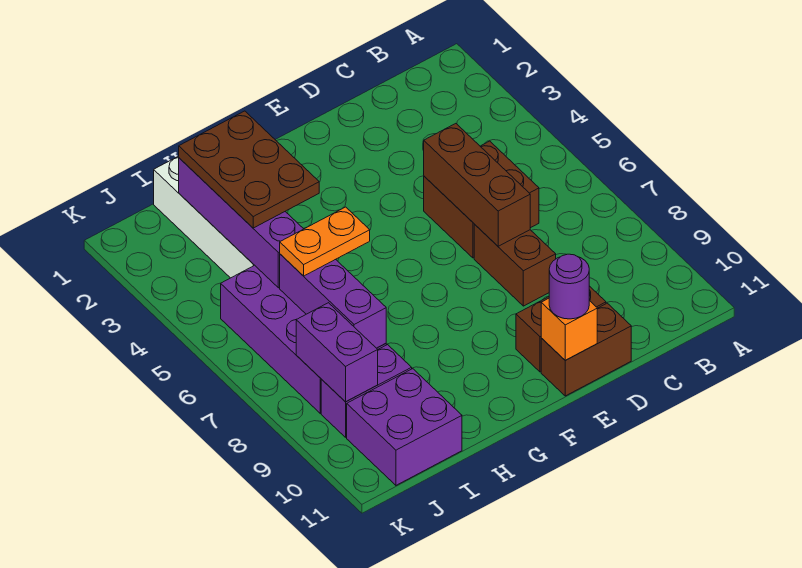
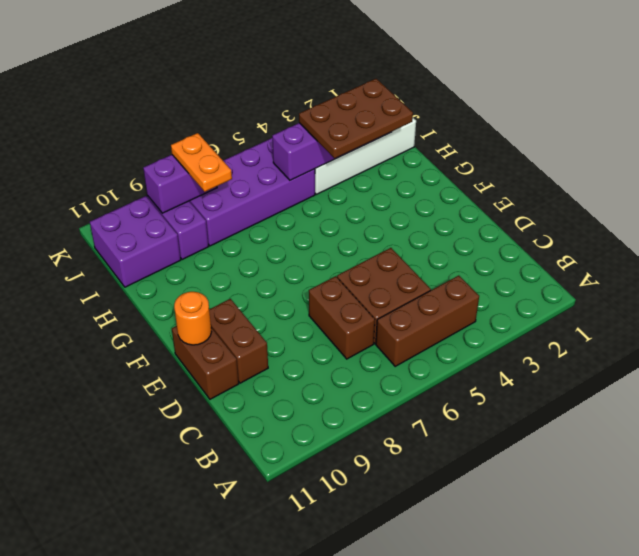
brown brick D5:D7 level 2 -> brown brick B4:B6 level 1
brown brick D7:D8 level 1 -> brown brick C7:D7 level 1
orange brick E11 level 2 -> orange round brick E11 level 2
purple round brick E11 level 3 -> none
orange plate H6:I6 level 3 -> orange plate I8:J8 level 3
purple brick I6:I8 level 2 -> none

